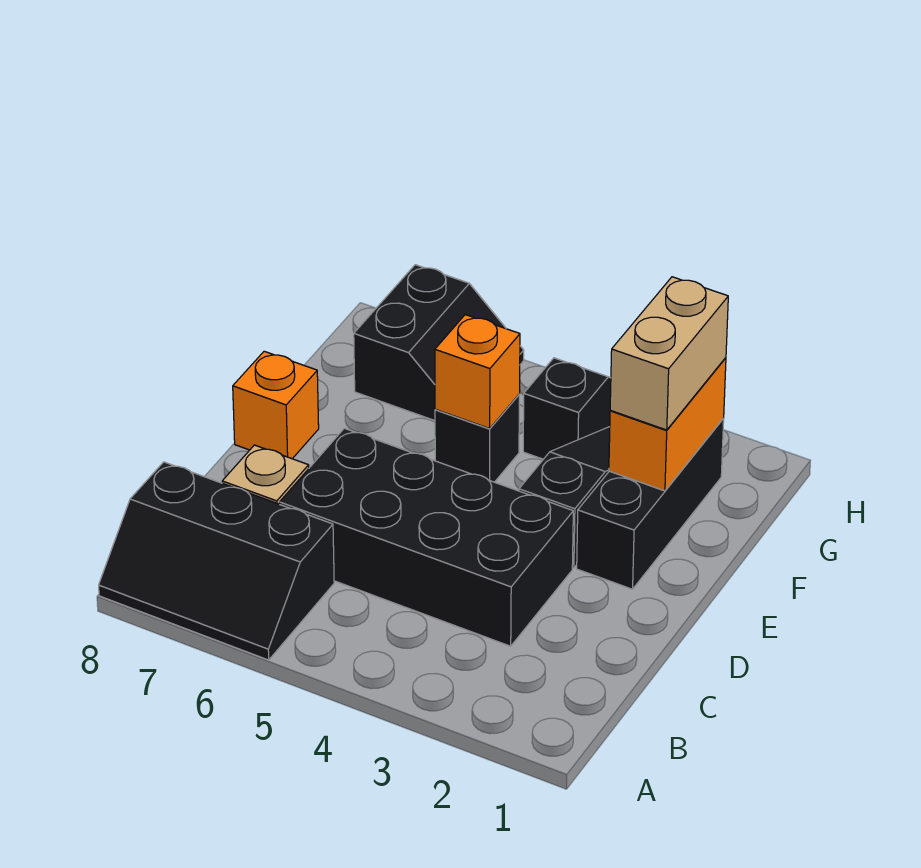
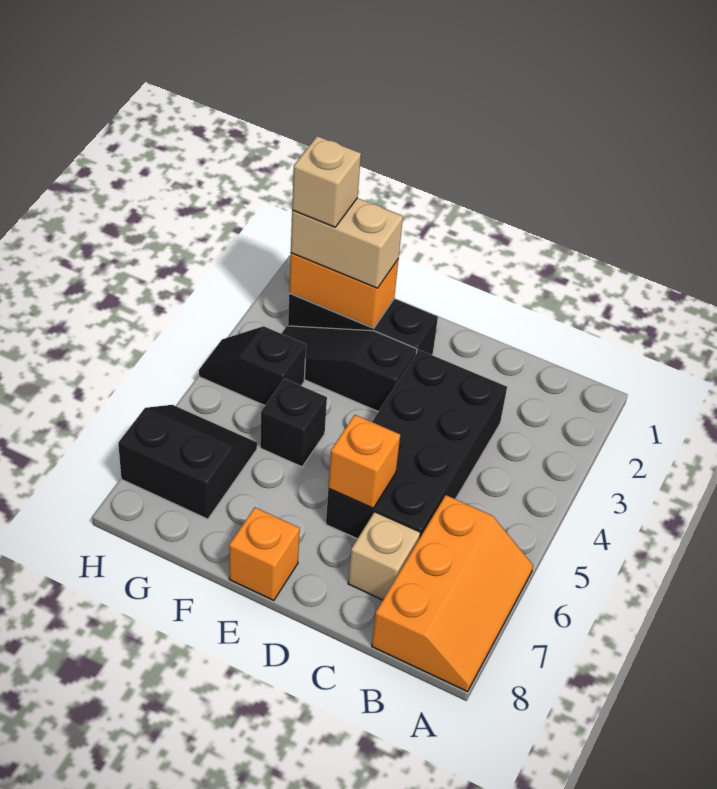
black slope A6:B8 level 1 top B -> orange slope A6:B8 level 1 top B
orange brick F5 level 2 -> orange brick D6 level 2
none -> tan brick G2 level 4

